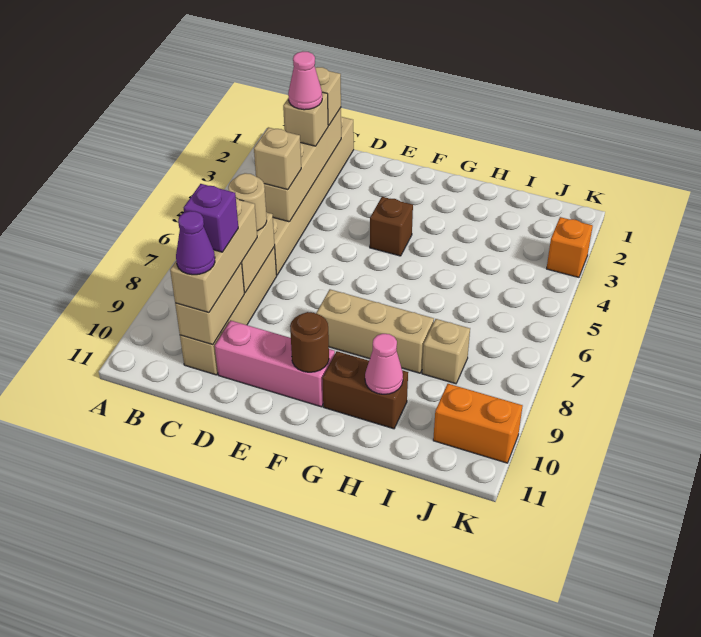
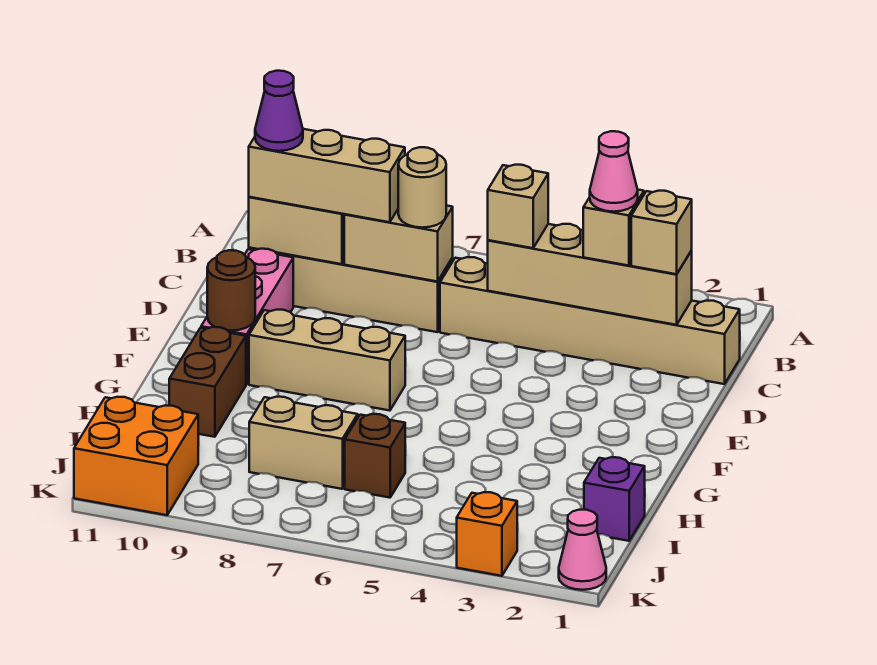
purple brick C9 level 4 -> purple brick I1 level 1
brown brick F4 level 1 -> brown brick I6 level 1
tan brick F8:H8 level 1 -> tan brick F7:F9 level 1
pink cone H10 level 2 -> pink cone K1 level 1
tan brick I8 level 1 -> tan brick I7:I8 level 1
orange brick J10:K10 level 1 -> orange brick J10:K11 level 1

